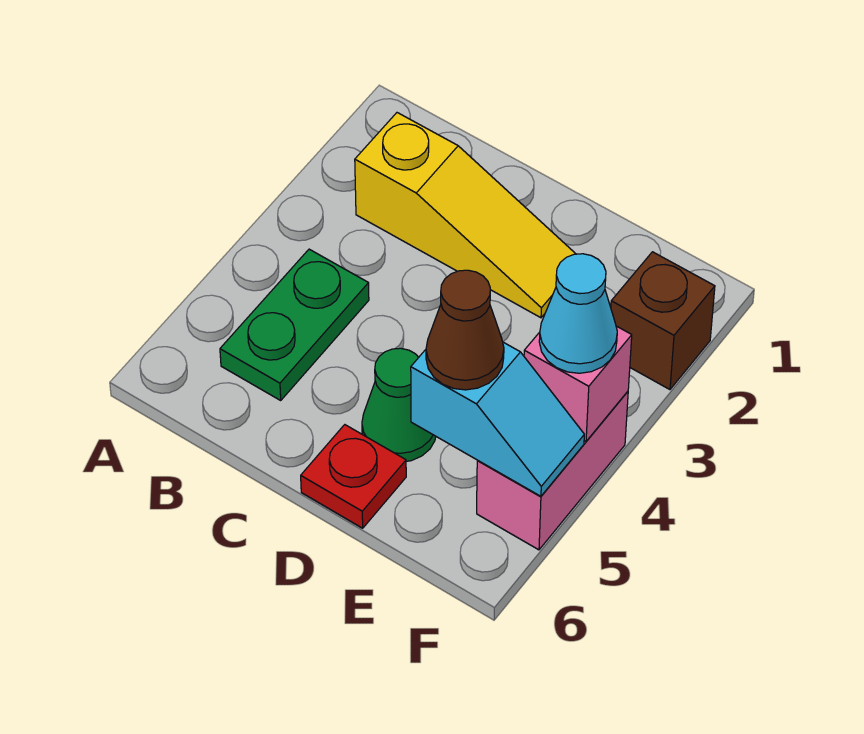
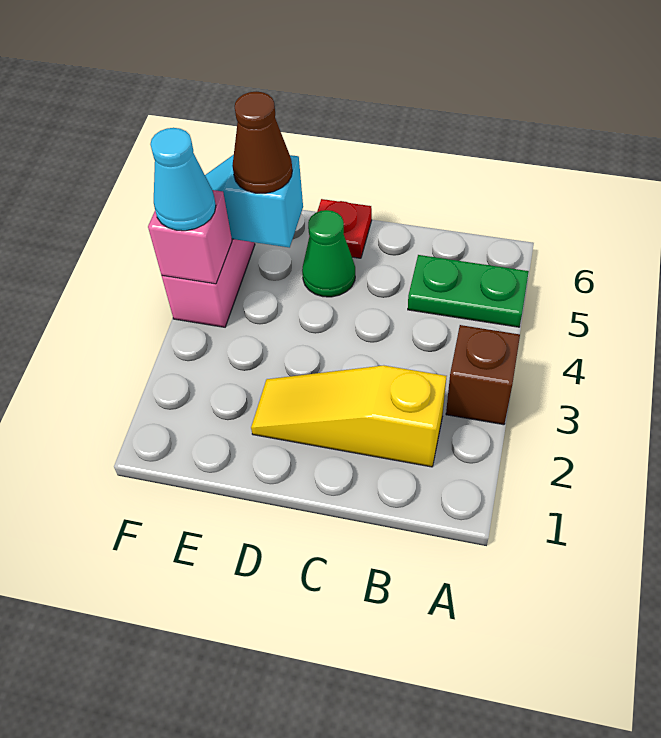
green plate B4:B5 level 1 -> green plate A5:B5 level 1
brown brick F2 level 1 -> brown brick A3 level 1

